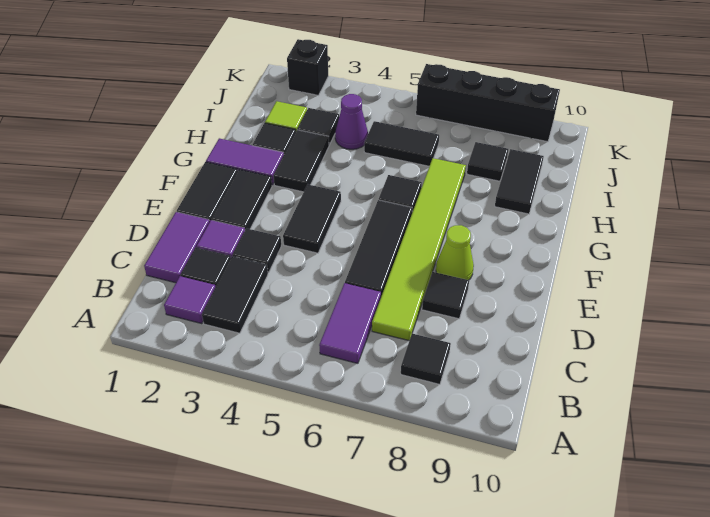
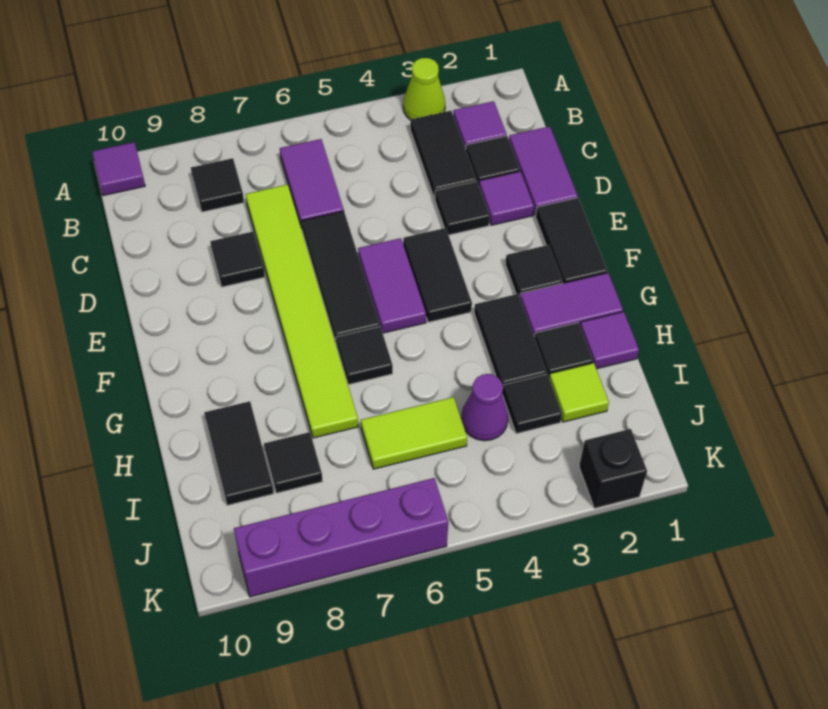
none -> purple tile A10 level 1
black tile E2:F2 level 1 -> black tile F2 level 1
none -> purple tile E5:F5 level 1
lime cone E8 level 1 -> lime cone A3 level 1
none -> purple tile H1 level 1
black tile I5:I6 level 1 -> lime tile I5:I6 level 1
black brick K6:K9 level 1 -> purple brick K6:K9 level 1

